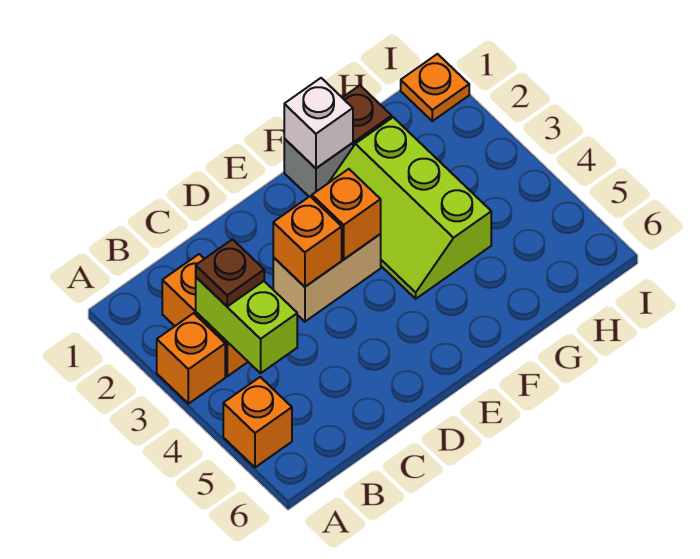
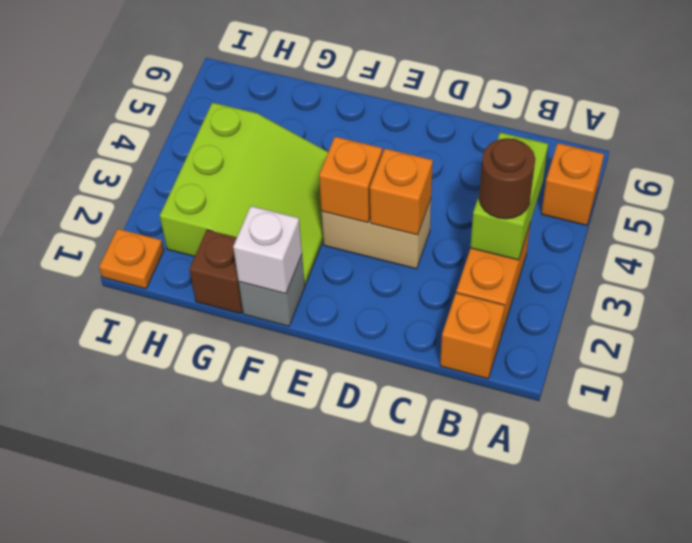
orange brick A3 level 1 -> orange brick B1 level 1
brown plate B3 level 3 -> brown round brick B3 level 3
lime slope F2:G4 level 1 top G -> lime slope F2:H4 level 1 top H

